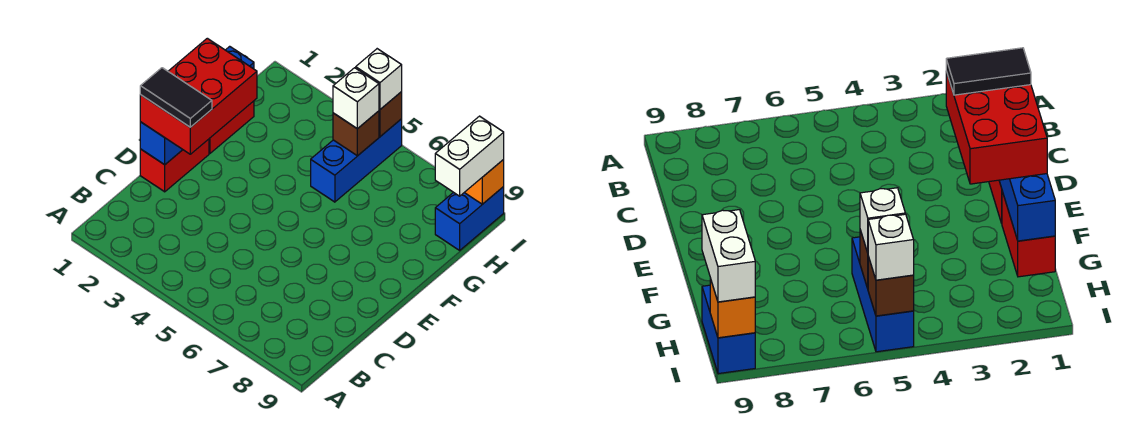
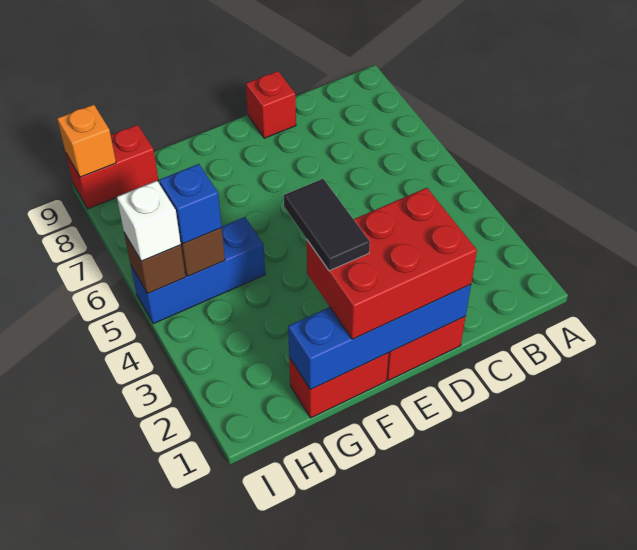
black tile D1:D2 level 4 -> black tile F2:F3 level 4
none -> red brick D9 level 1
white brick H5 level 3 -> blue brick H5 level 3
blue brick H9:I9 level 1 -> red brick H9:I9 level 1
white brick H9:I9 level 3 -> none

